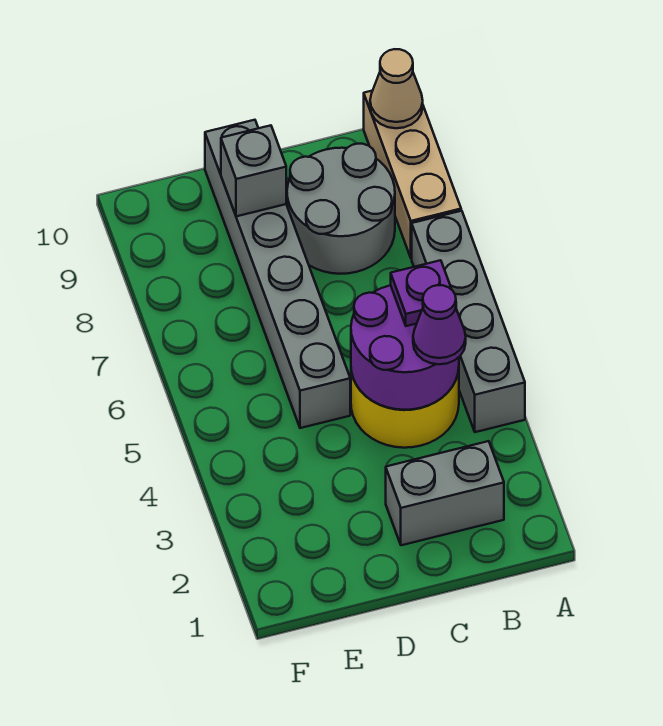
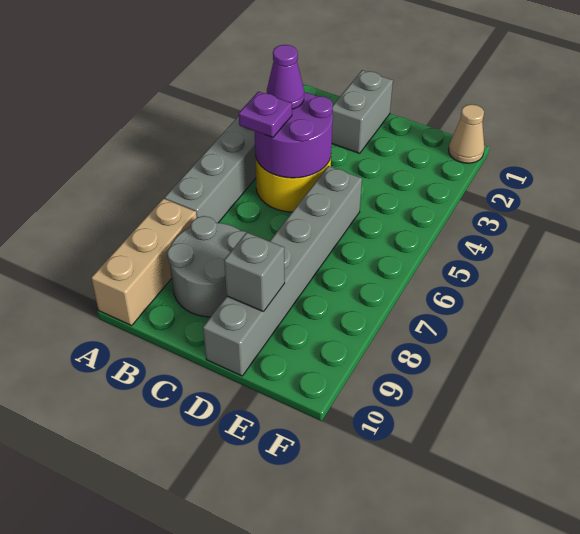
tan cone A10 level 2 -> tan cone F1 level 1
grey brick B2:C2 level 1 -> grey brick C1:C2 level 1

